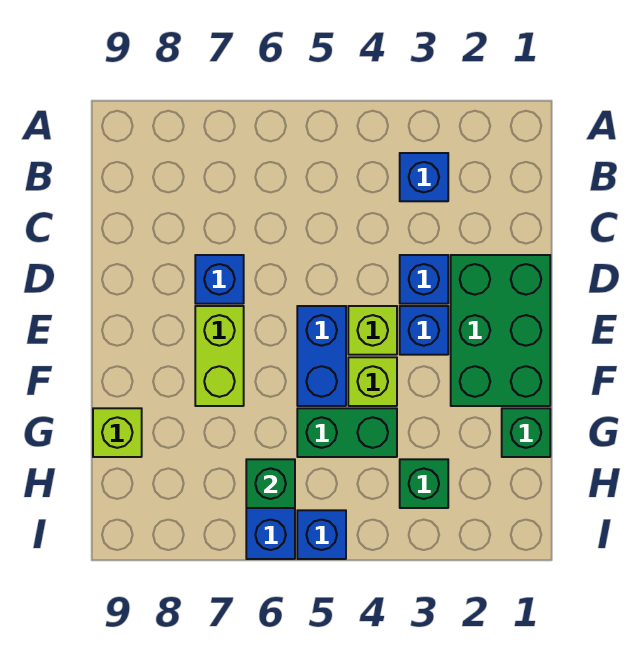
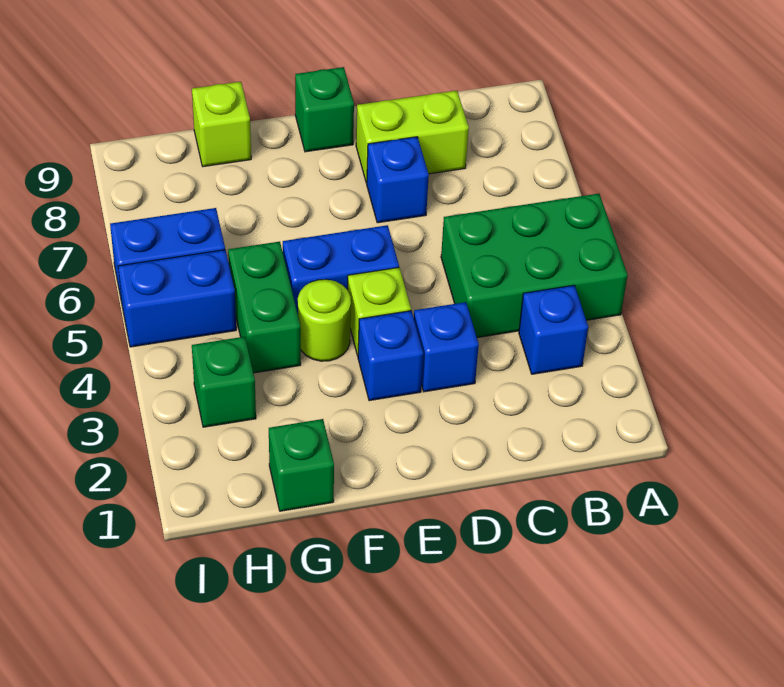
green brick D1:F2 level 1 -> green brick A4:C5 level 1
lime brick E7:F7 level 1 -> lime brick C8:D8 level 1
lime brick F4 level 1 -> lime round brick F4 level 1
green brick H6 level 2 -> green brick E9 level 1
blue brick I5 level 1 -> blue brick H5:I5 level 1

